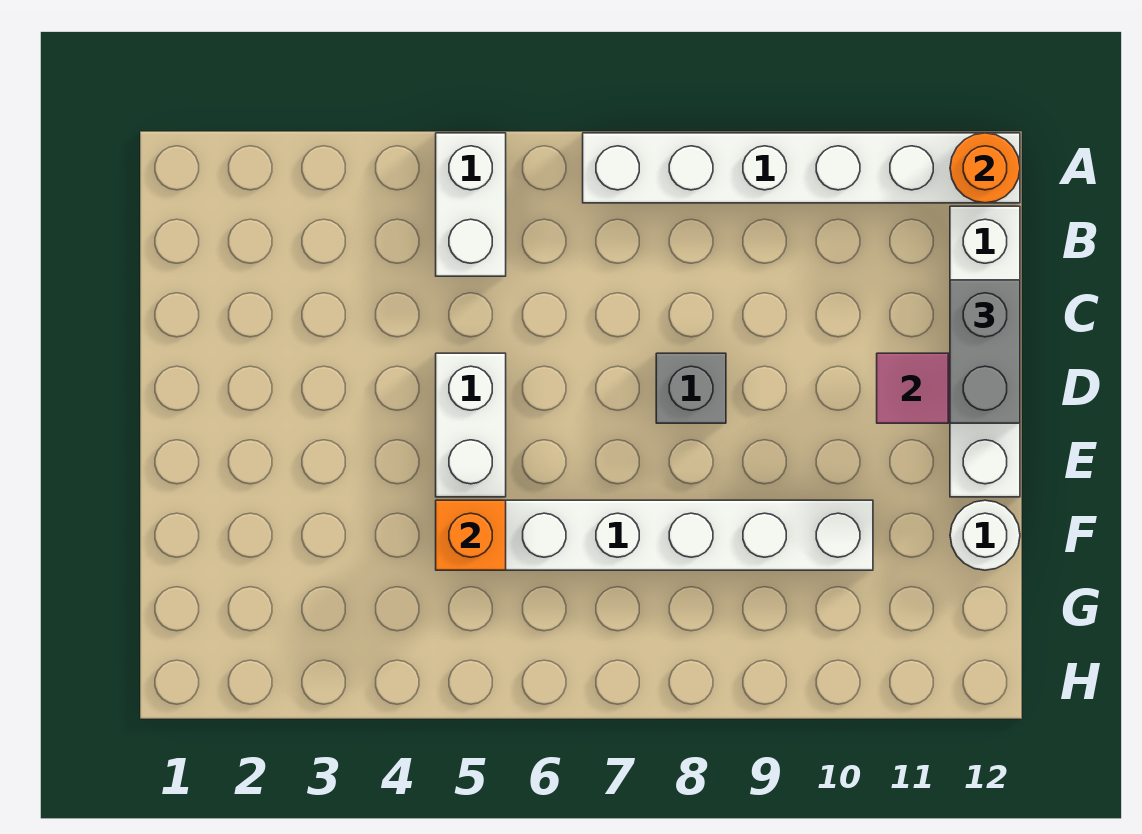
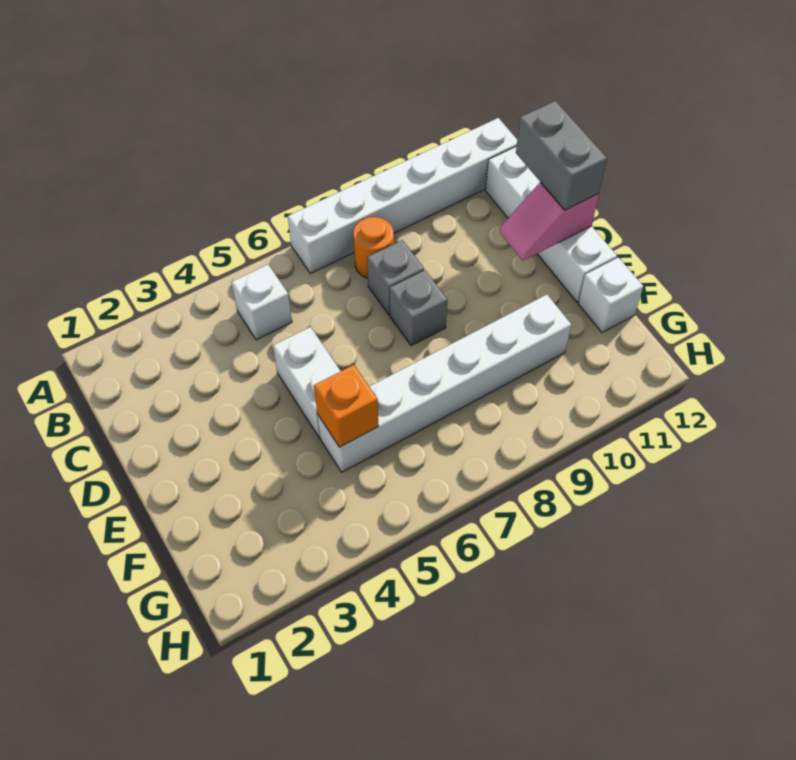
white brick A5:B5 level 1 -> white brick B5 level 1
orange round brick A12 level 2 -> orange round brick B8 level 1
none -> grey brick C8 level 1
white round brick F12 level 1 -> white brick F12 level 1

